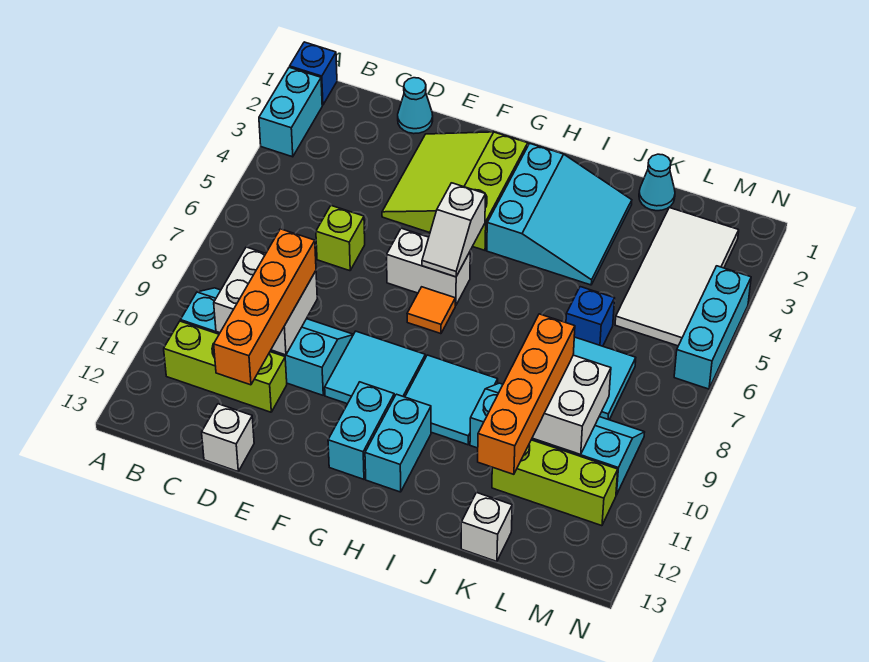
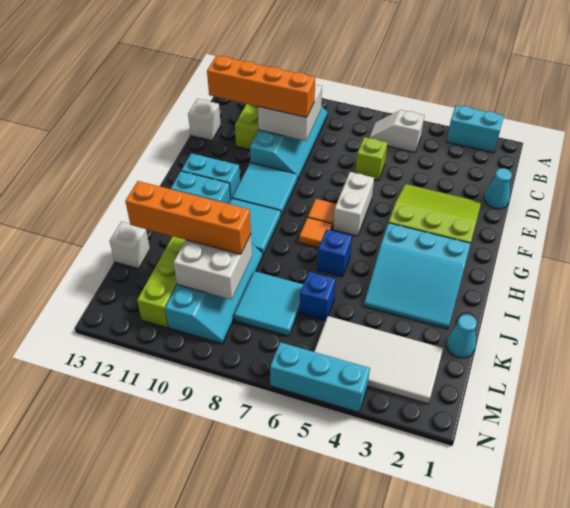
blue brick A1 level 1 -> blue brick I6 level 1
white slope G5:G6 level 2 top 5 -> white slope B5:B6 level 1 top 5
none -> orange tile H7 level 1

